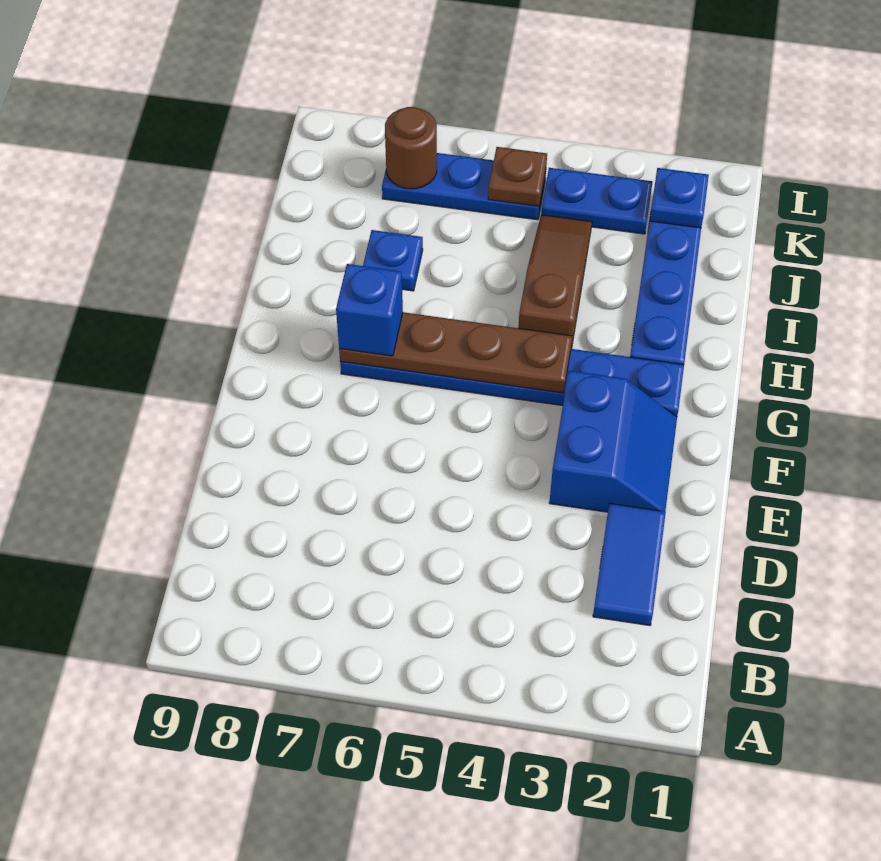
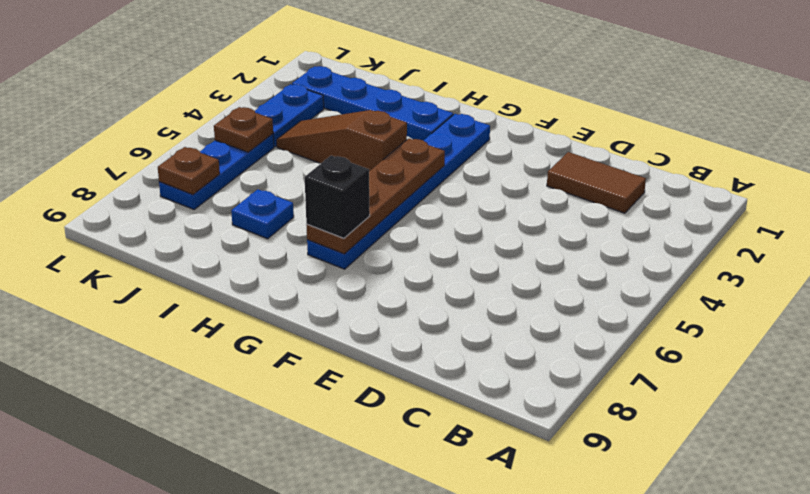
blue tile C2:D2 level 1 -> brown tile C2:D2 level 1
blue slope E2:F3 level 1 top 3 -> none
blue brick G7 level 3 -> black brick G7 level 3
blue plate K2 level 2 -> none
brown round brick K7 level 2 -> brown plate K7 level 2

